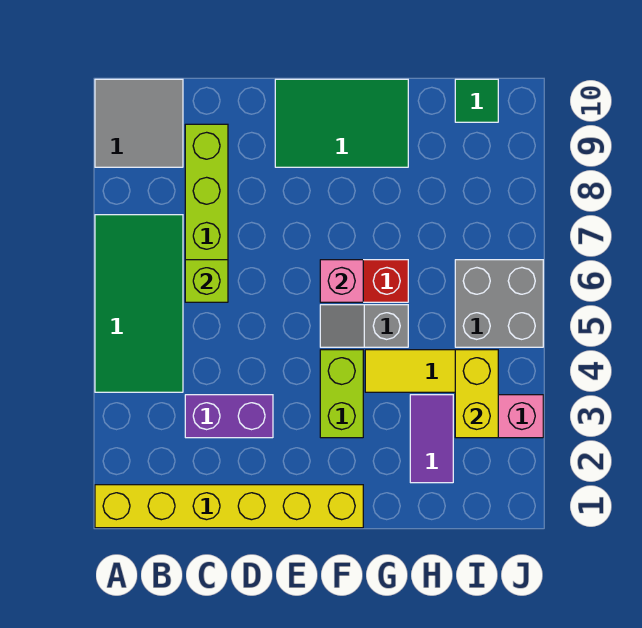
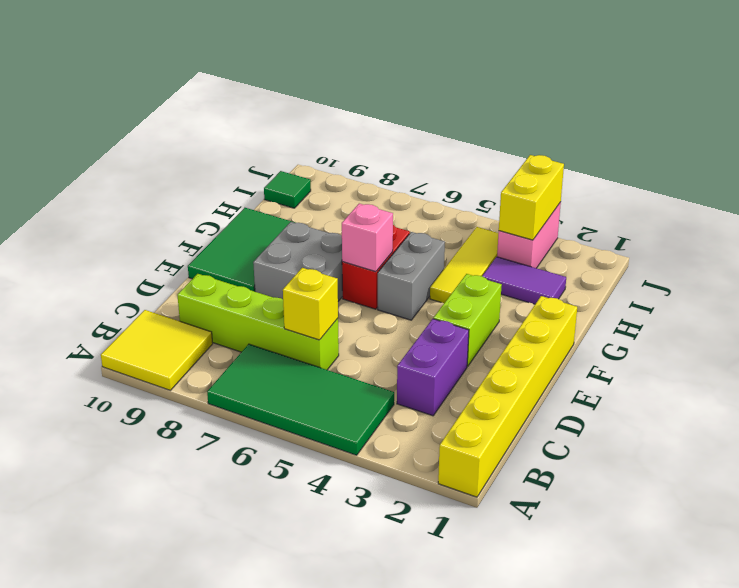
grey tile A9:B10 level 1 -> yellow tile A9:B10 level 1
lime brick C6 level 2 -> yellow brick C6 level 2
lime brick F3:F4 level 1 -> lime brick E3:F3 level 1
grey slope F5:G5 level 1 top G -> grey brick F5:G5 level 1
yellow brick I3:I4 level 2 -> yellow brick I3:J3 level 2
grey brick I5:J6 level 1 -> grey brick E7:F8 level 1

